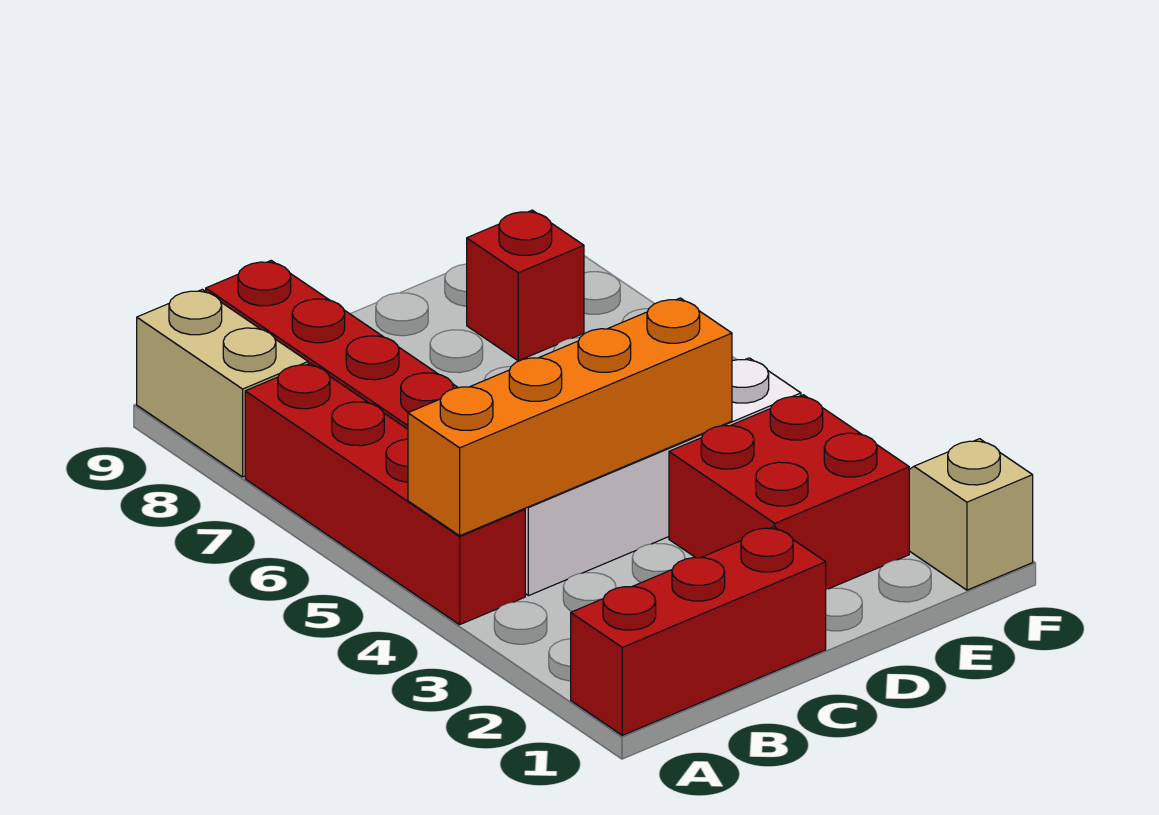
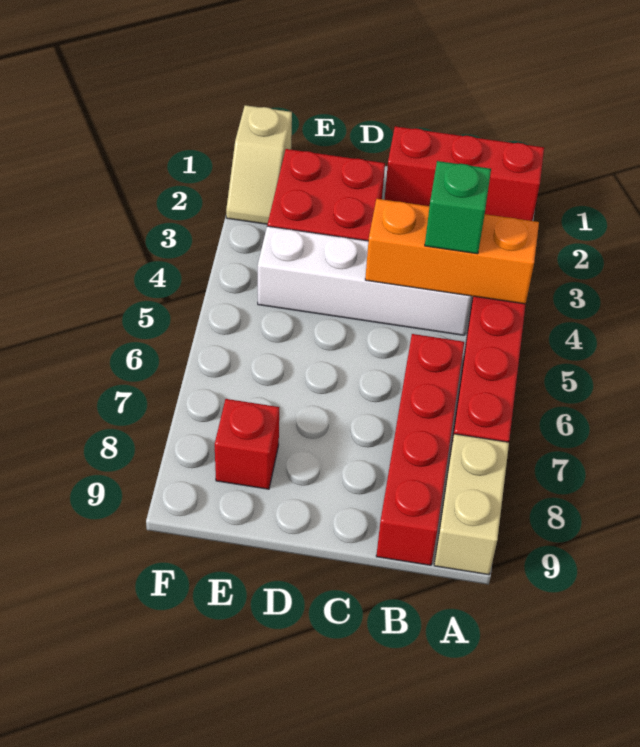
orange brick A4:D4 level 2 -> orange brick A4:C4 level 2
none -> green brick B4 level 3

